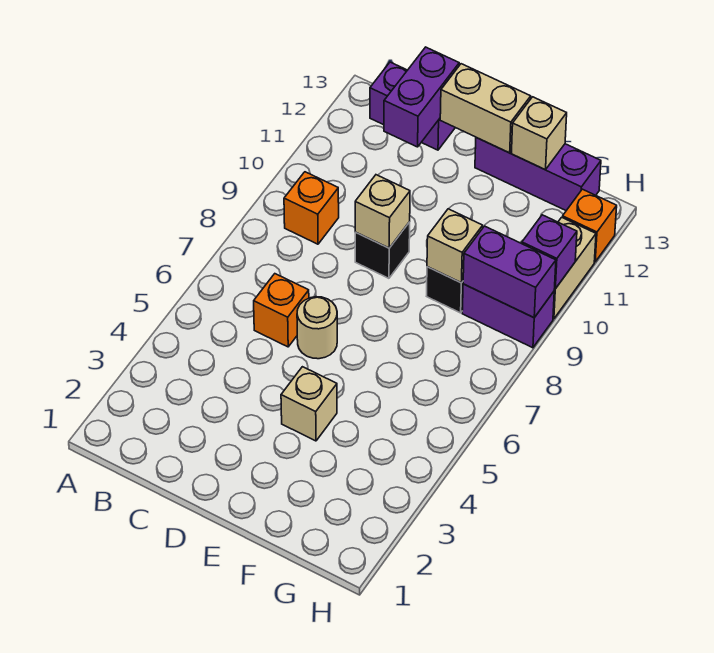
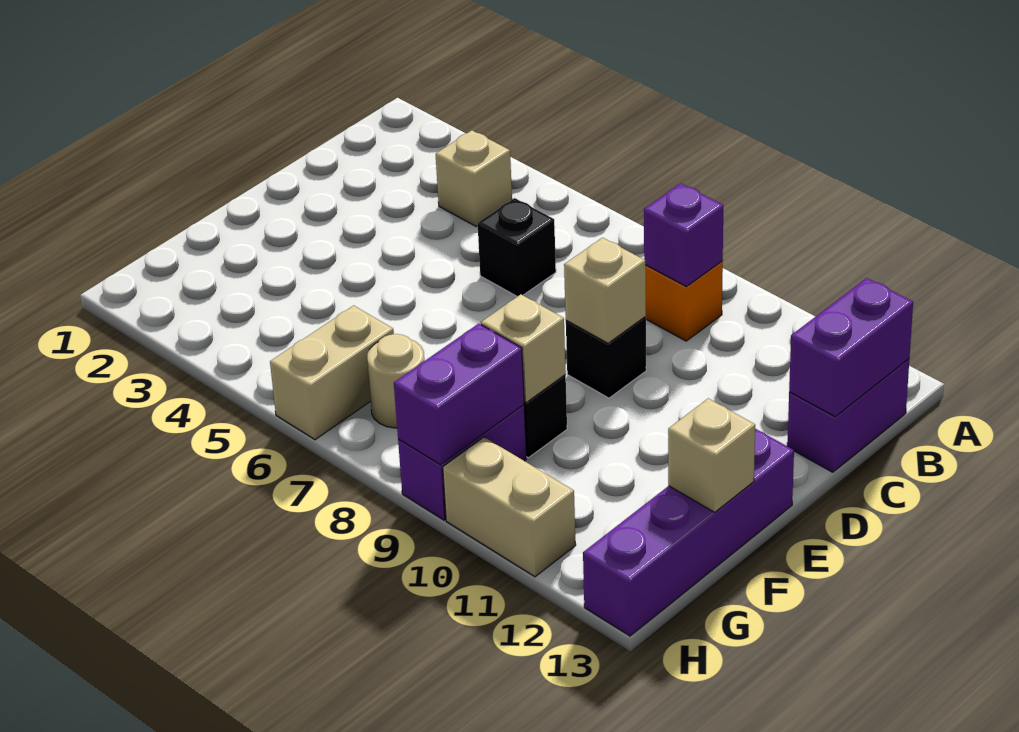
orange brick C6 level 1 -> black brick C6 level 1
purple brick C12:C13 level 2 -> purple brick B13:C13 level 2
tan round brick D6 level 1 -> tan round brick G7 level 1
tan brick D13:E13 level 2 -> tan brick G6:H6 level 1
tan brick E4 level 1 -> tan brick B4 level 1
purple brick E13:G13 level 1 -> purple brick E13:H13 level 1
purple brick H10 level 2 -> purple brick B9 level 2
orange brick H12 level 1 -> none

